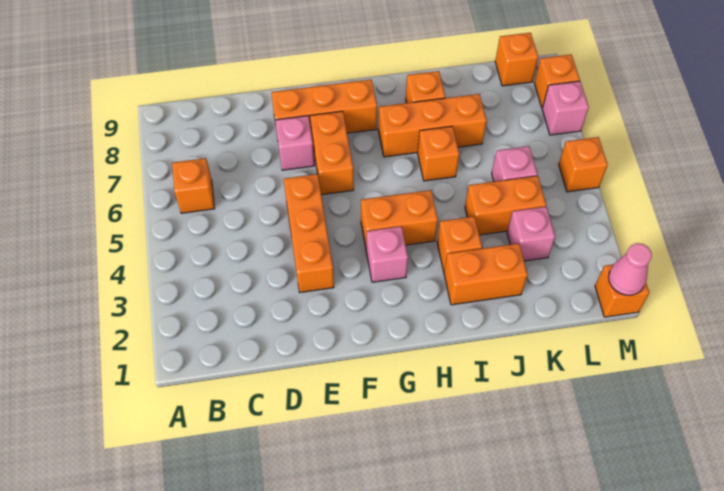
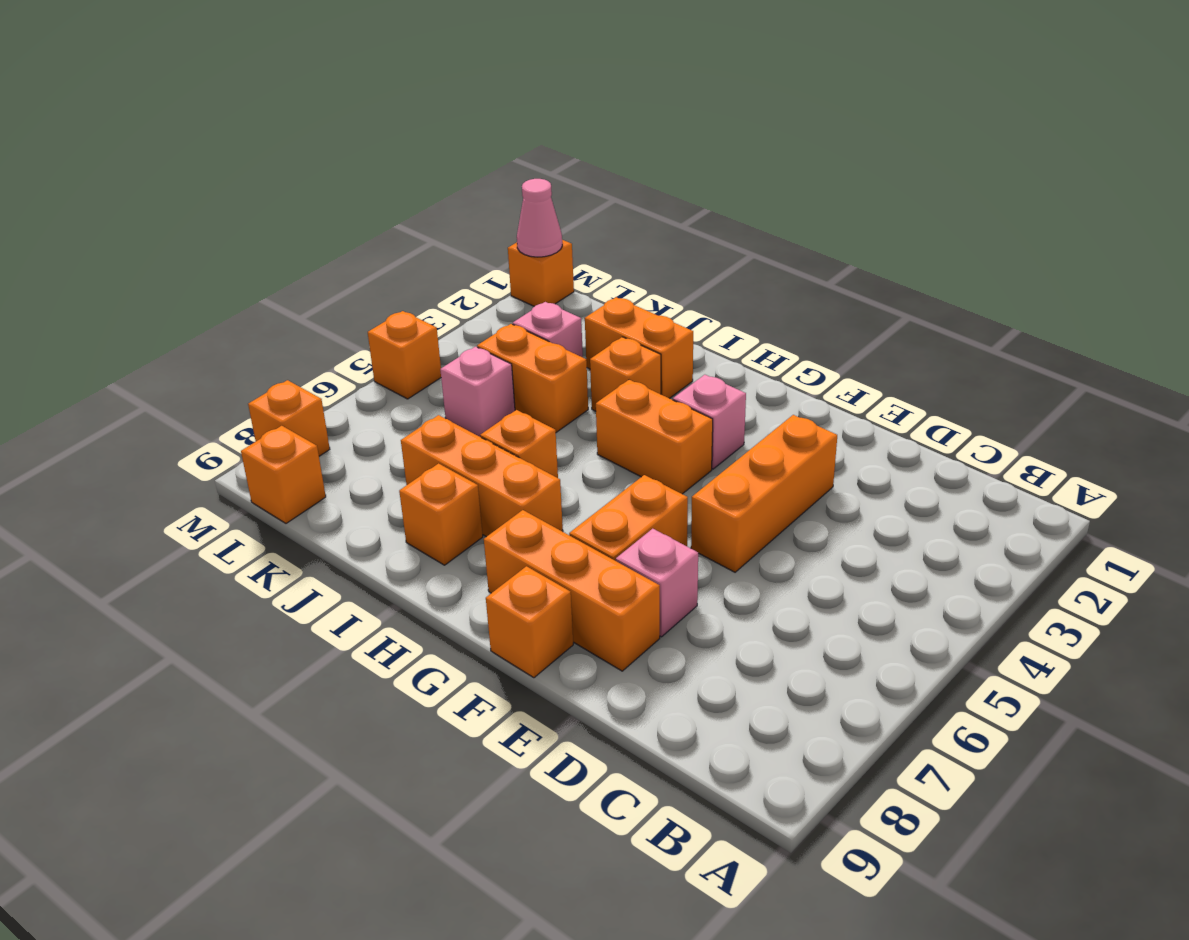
orange brick B6 level 1 -> orange brick F9 level 1
pink brick M7 level 1 -> none

